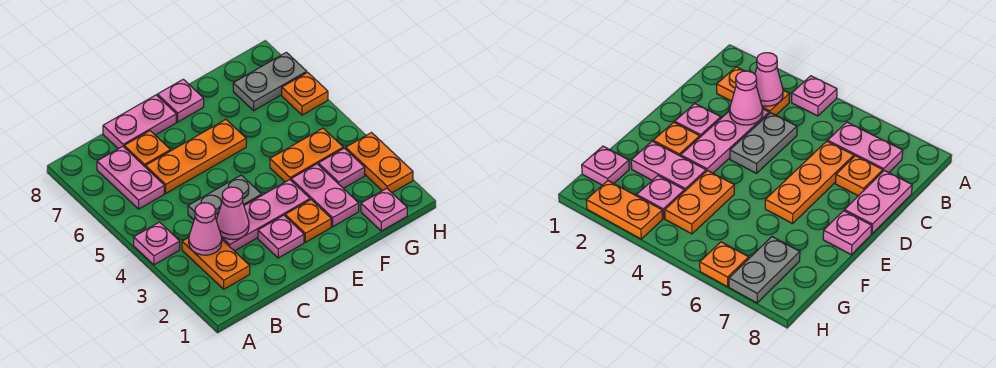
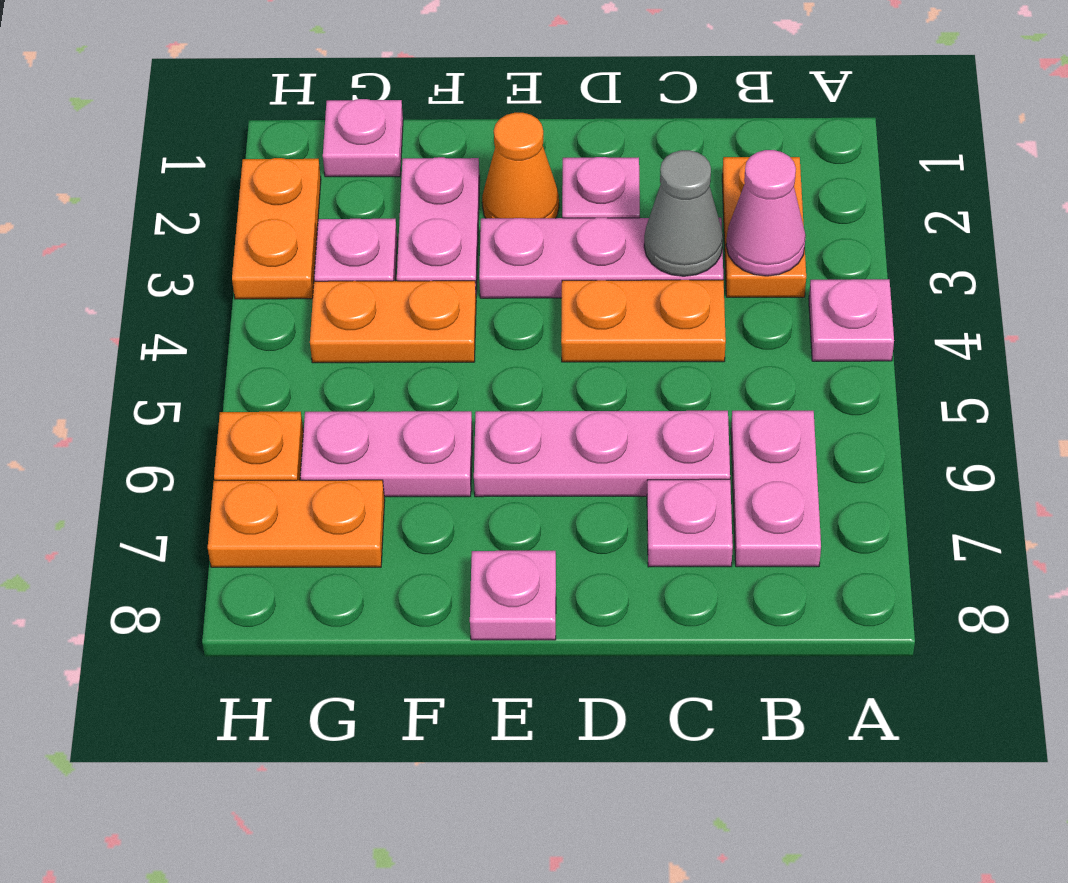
pink cone C3 level 2 -> grey cone C3 level 2
grey plate C4:D4 level 1 -> orange plate C4:D4 level 1
orange plate C6:E6 level 1 -> pink plate C6:E6 level 1
orange plate C7 level 1 -> pink plate C7 level 1
pink plate C8:D8 level 1 -> pink plate F6:G6 level 1
orange plate E2 level 1 -> orange cone E2 level 1
grey plate G7:H7 level 1 -> orange plate G7:H7 level 1

